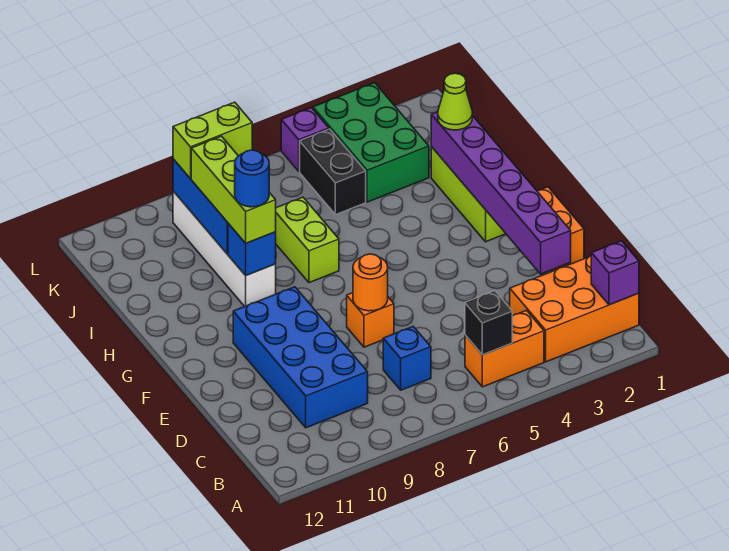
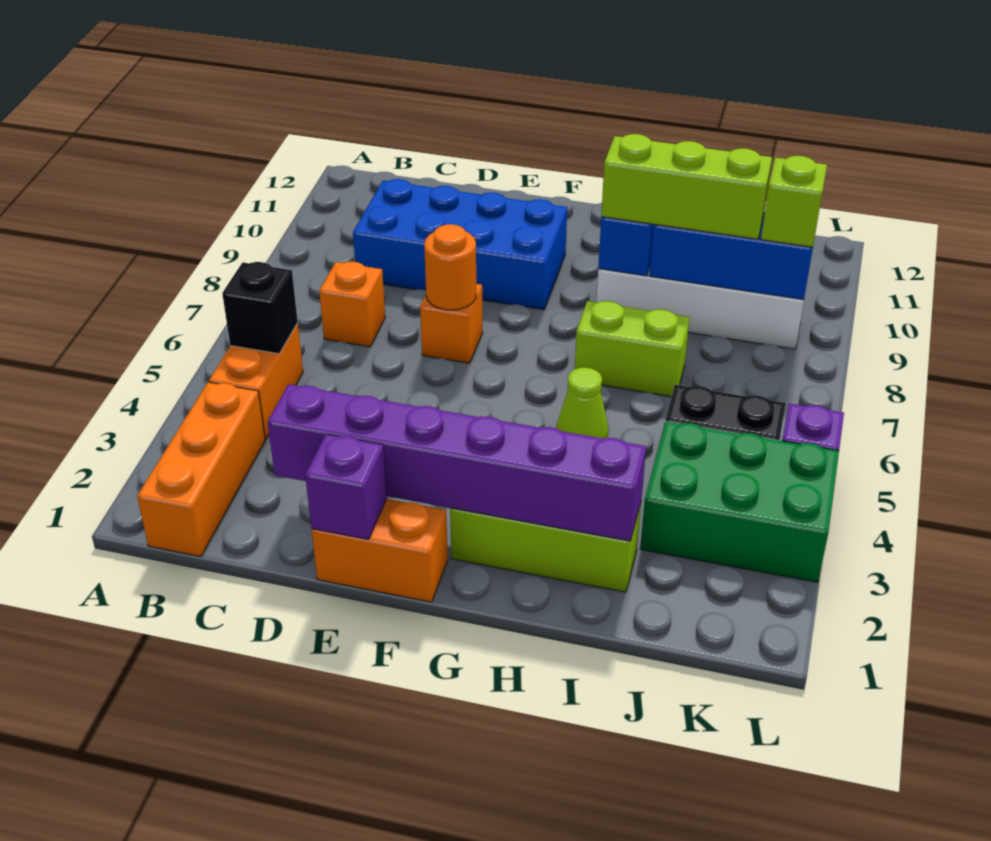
orange brick B1:C3 level 1 -> orange brick B1:B3 level 1
purple brick B1 level 2 -> purple brick E1 level 2
blue brick C7 level 1 -> orange brick C7 level 1
blue round brick H9 level 4 -> none
lime cone I2 level 3 -> lime cone H5 level 1
lime brick K8:K9 level 3 -> lime brick K9 level 3

